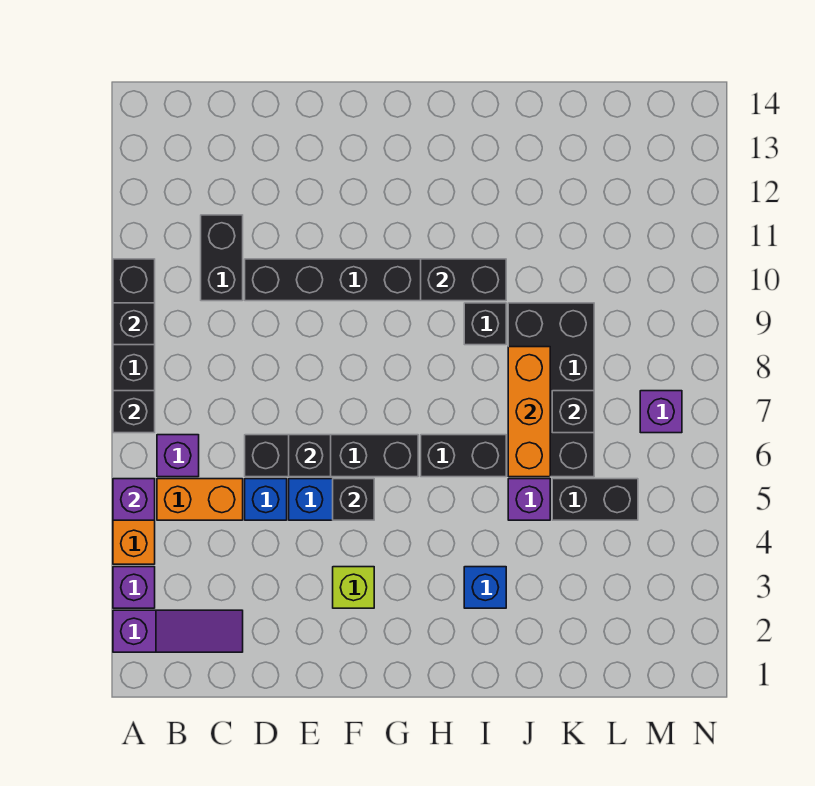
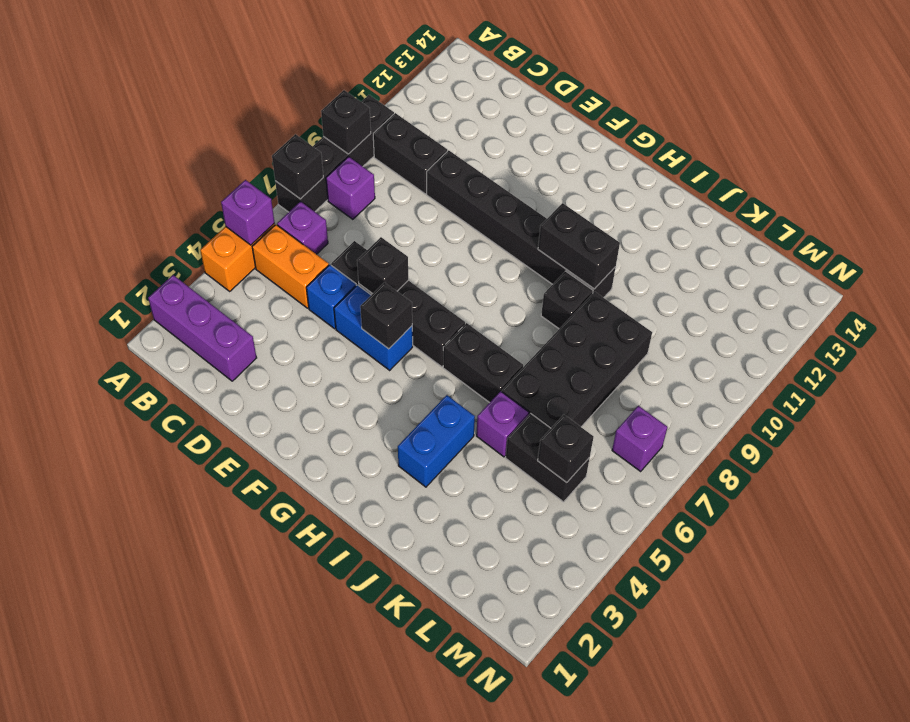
purple slope A2:C2 level 1 top A -> purple brick A2:C2 level 1
purple brick A3 level 1 -> purple brick B8 level 1
black brick C10:C11 level 1 -> black brick B10:C10 level 1
lime brick F3 level 1 -> none
blue brick I3 level 1 -> blue brick I3:I4 level 1
orange brick J6:J8 level 2 -> none
black brick K7 level 2 -> black brick L5 level 2

